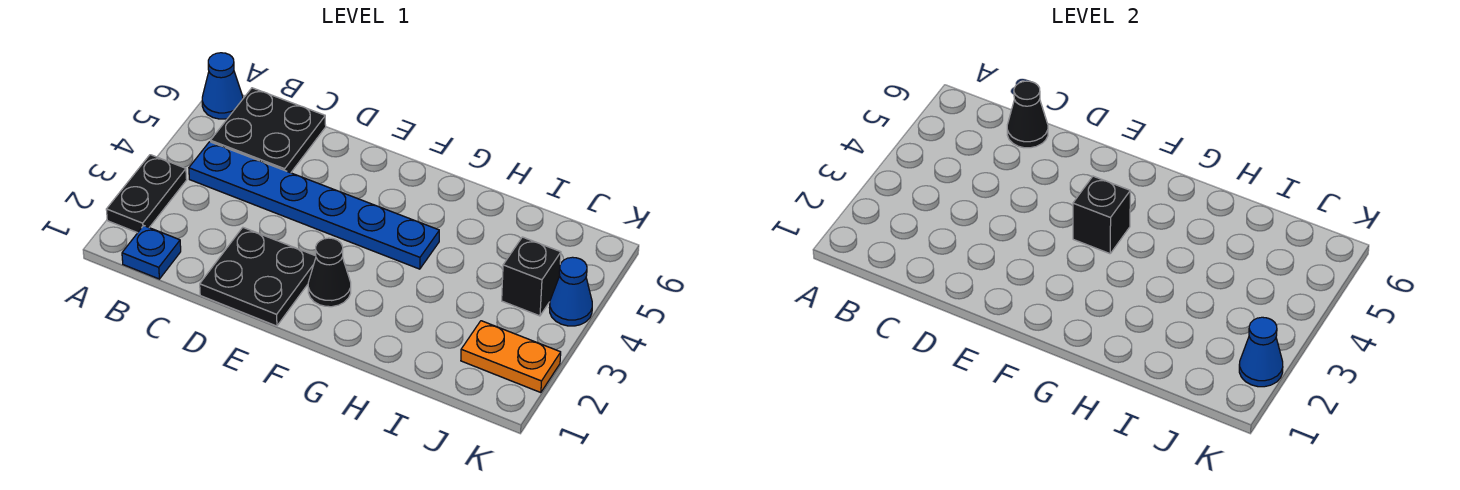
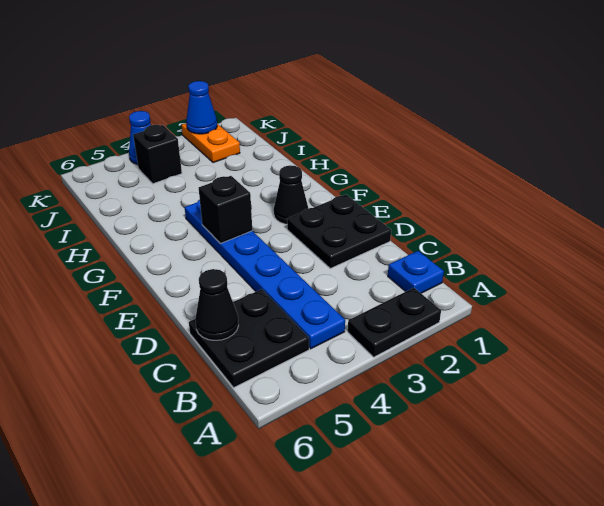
blue cone A6 level 1 -> none

